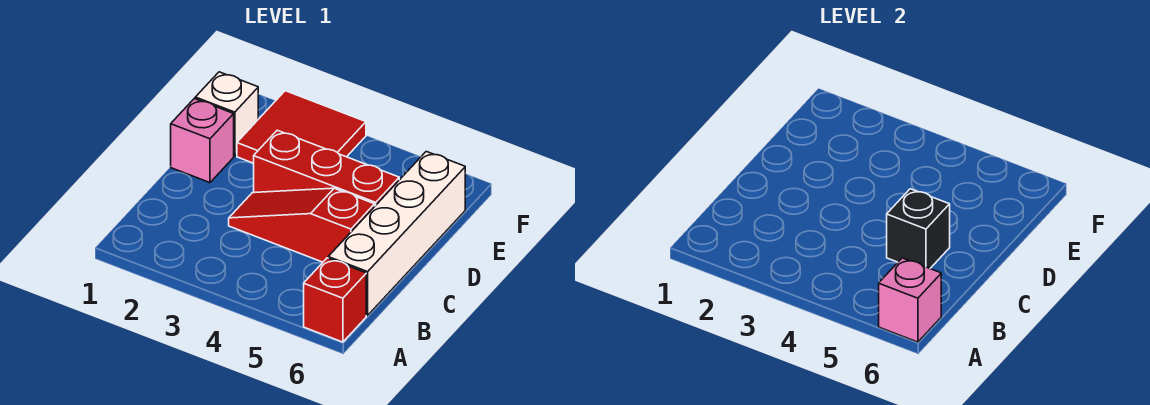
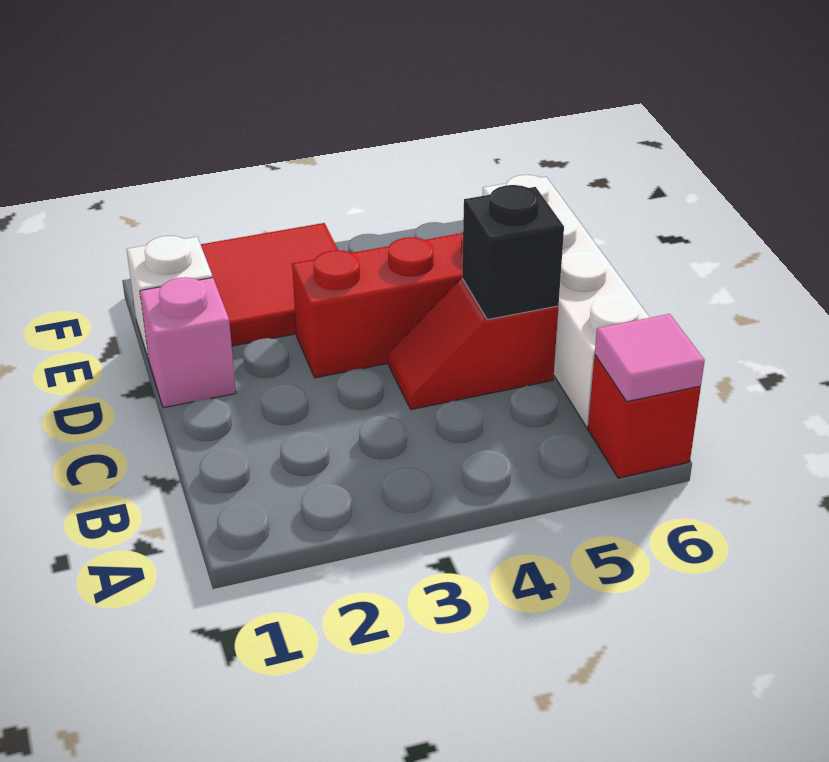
pink brick A6 level 2 -> pink tile A6 level 2
red slope C3:C5 level 1 top 5 -> red slope C4:C5 level 1 top 5

